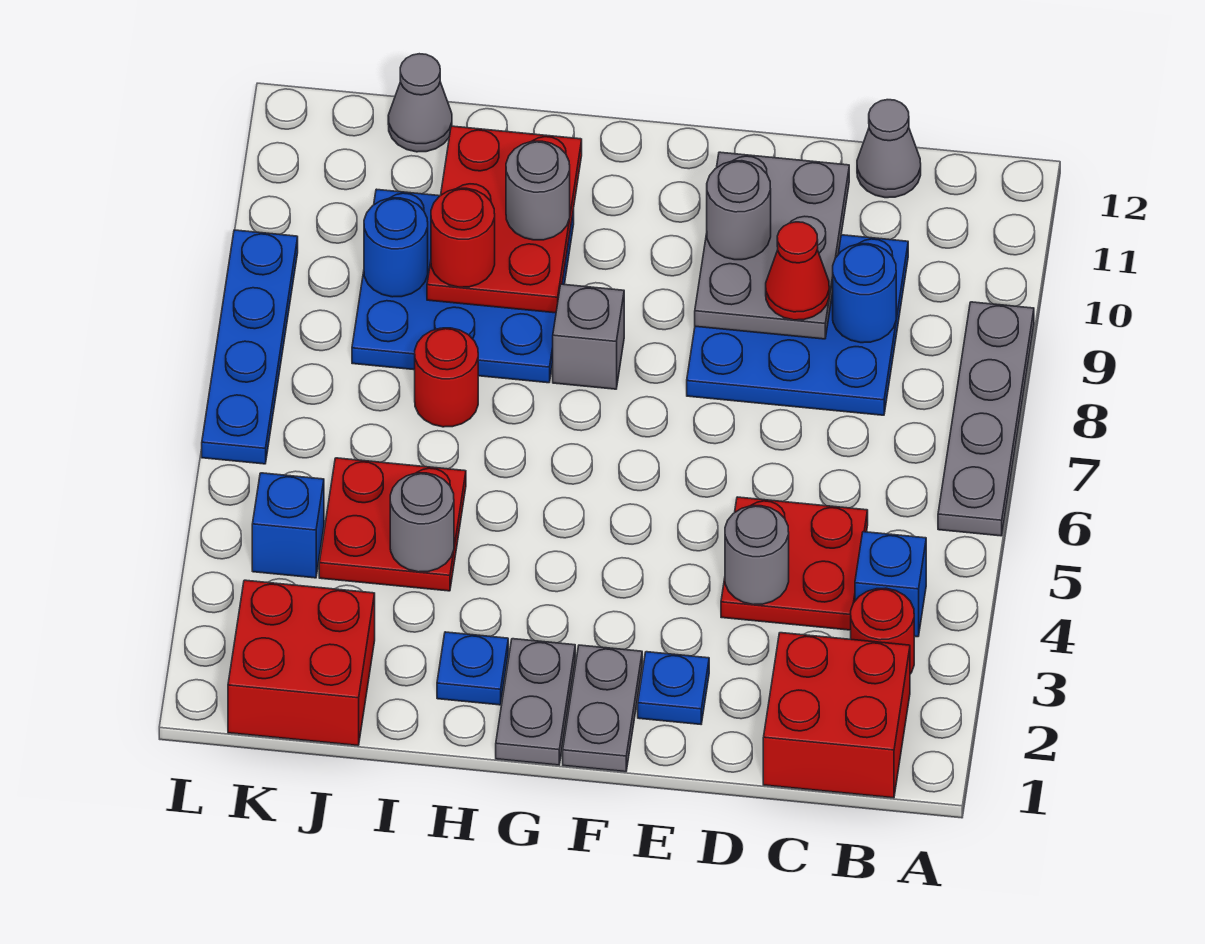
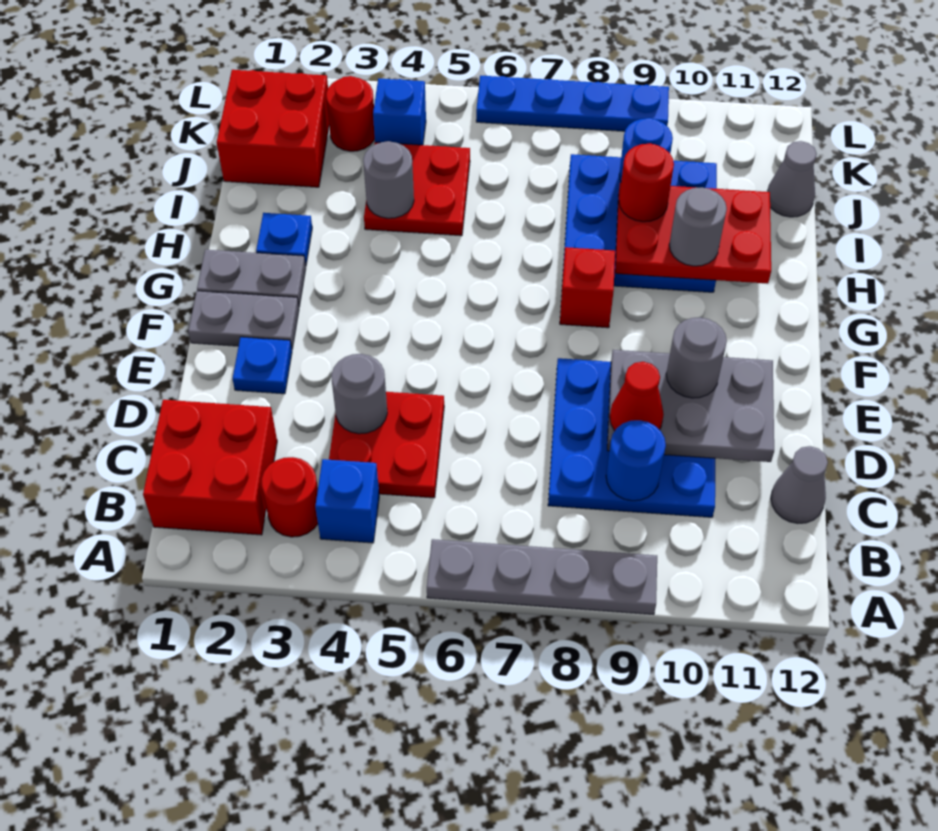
grey brick G8 level 1 -> red brick G8 level 1
red round brick I7 level 1 -> red round brick K3 level 1

